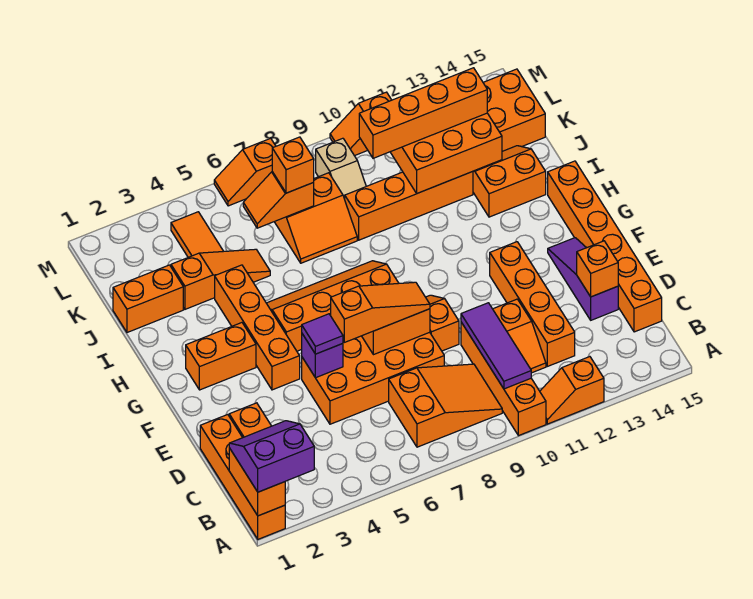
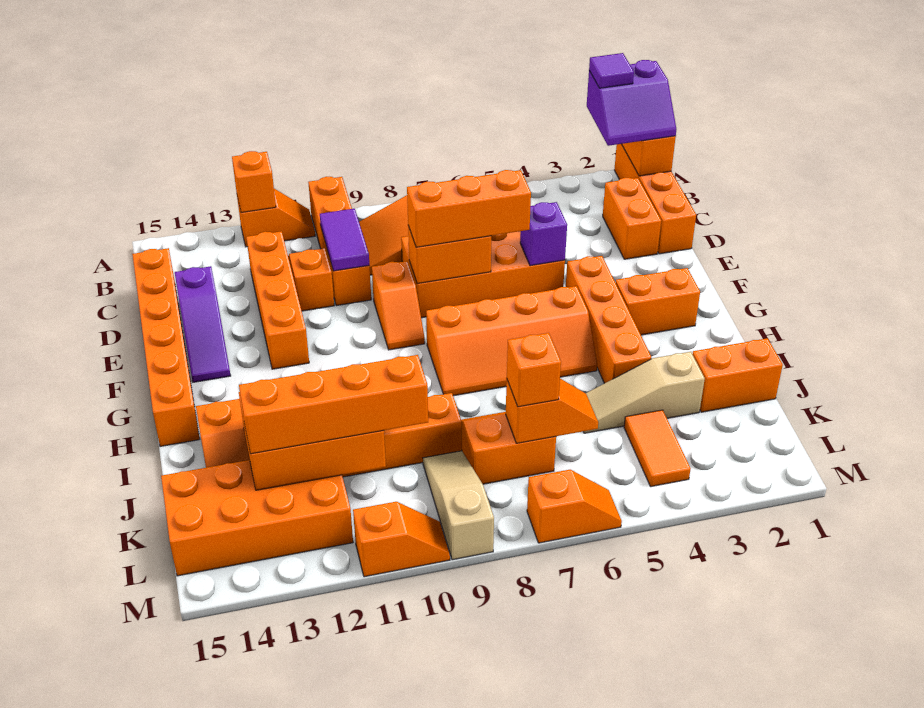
purple tile B10:D10 level 2 -> purple tile C10:D10 level 2
orange brick D14 level 2 -> orange brick A12 level 2
purple tile E5 level 3 -> purple tile A2 level 4
orange slope E6:E8 level 3 top 6 -> orange brick E6:E8 level 3
orange slope J3:J5 level 1 top 3 -> tan slope J3:J5 level 1 top 3
tan slope K9:L9 level 1 top L -> tan slope K9:M9 level 1 top M

